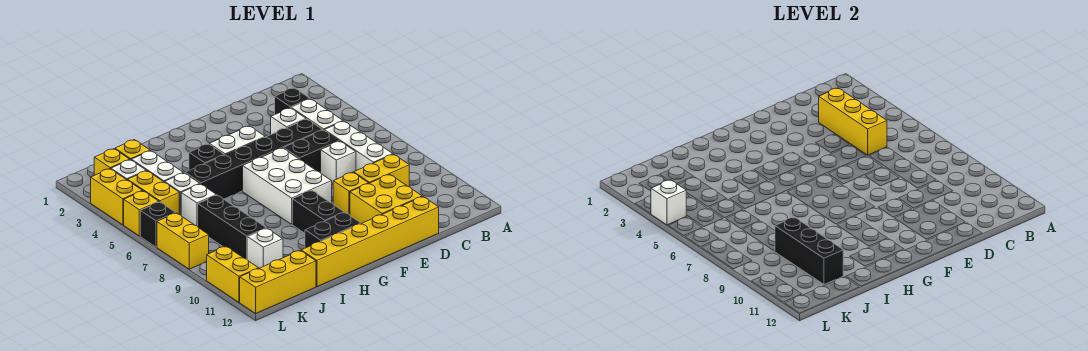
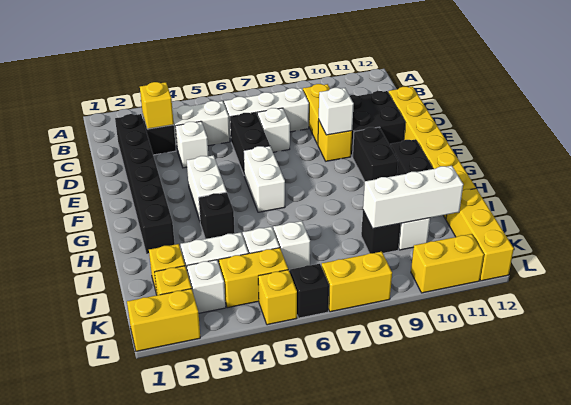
yellow brick C3:C5 level 2 -> yellow brick C3 level 2
black brick D5:I5 level 1 -> black brick C2:H2 level 1
yellow brick D10:E11 level 1 -> black brick D10:E11 level 1
white brick F6:G8 level 1 -> white brick F6:G6 level 1
black brick G9:G10 level 1 -> black brick F10:G10 level 1
black brick J7:J9 level 1 -> black brick J9 level 1
black brick J9:J11 level 2 -> white brick J9:J11 level 2
yellow brick L3:L4 level 1 -> yellow brick L1:L2 level 1
white brick L4 level 2 -> white brick E9 level 2

